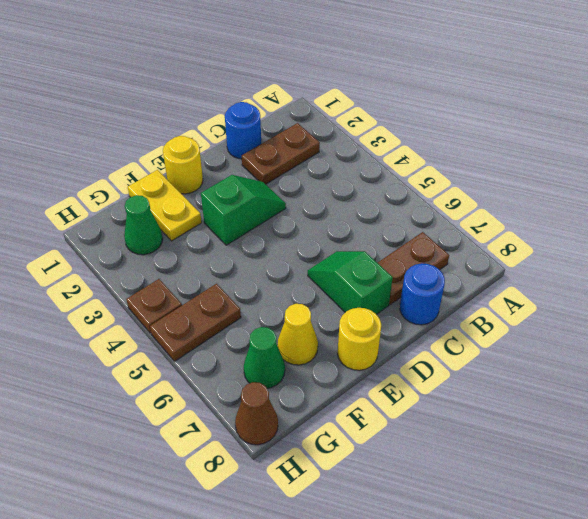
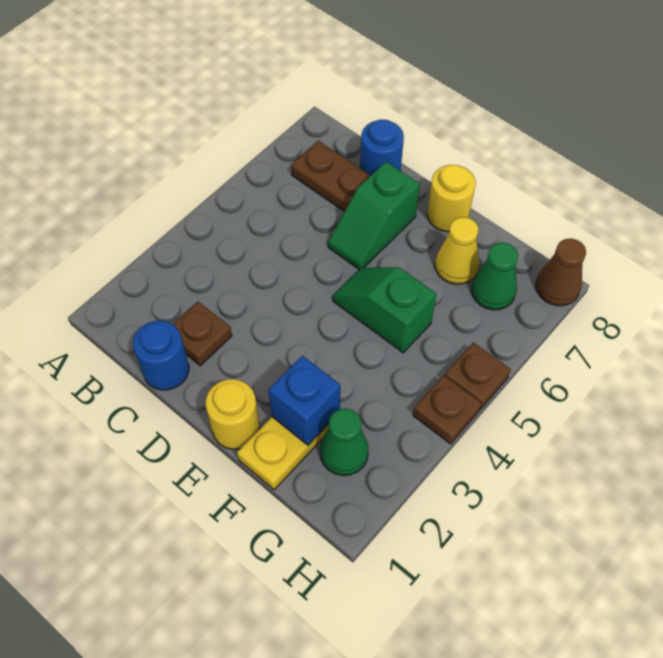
brown plate B2:C2 level 1 -> brown plate C2 level 1
green slope D3:E3 level 1 top E -> green slope E5:F5 level 1 top F
none -> blue brick F2 level 2
brown plate G5:H5 level 1 -> brown plate H5 level 1

